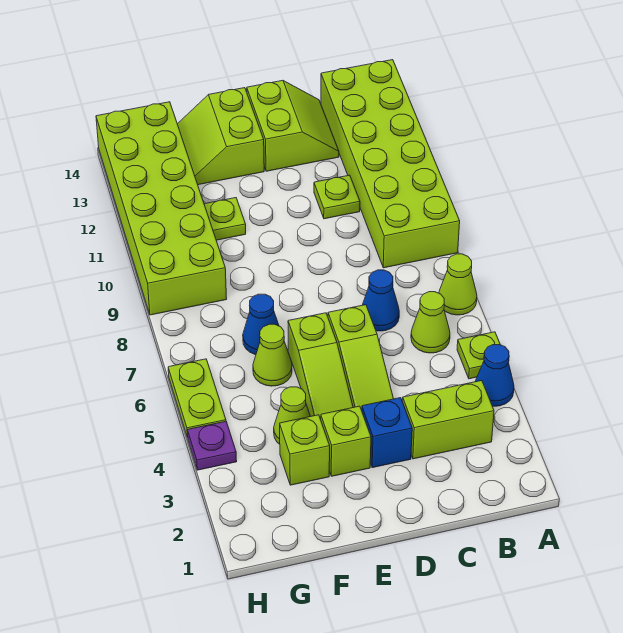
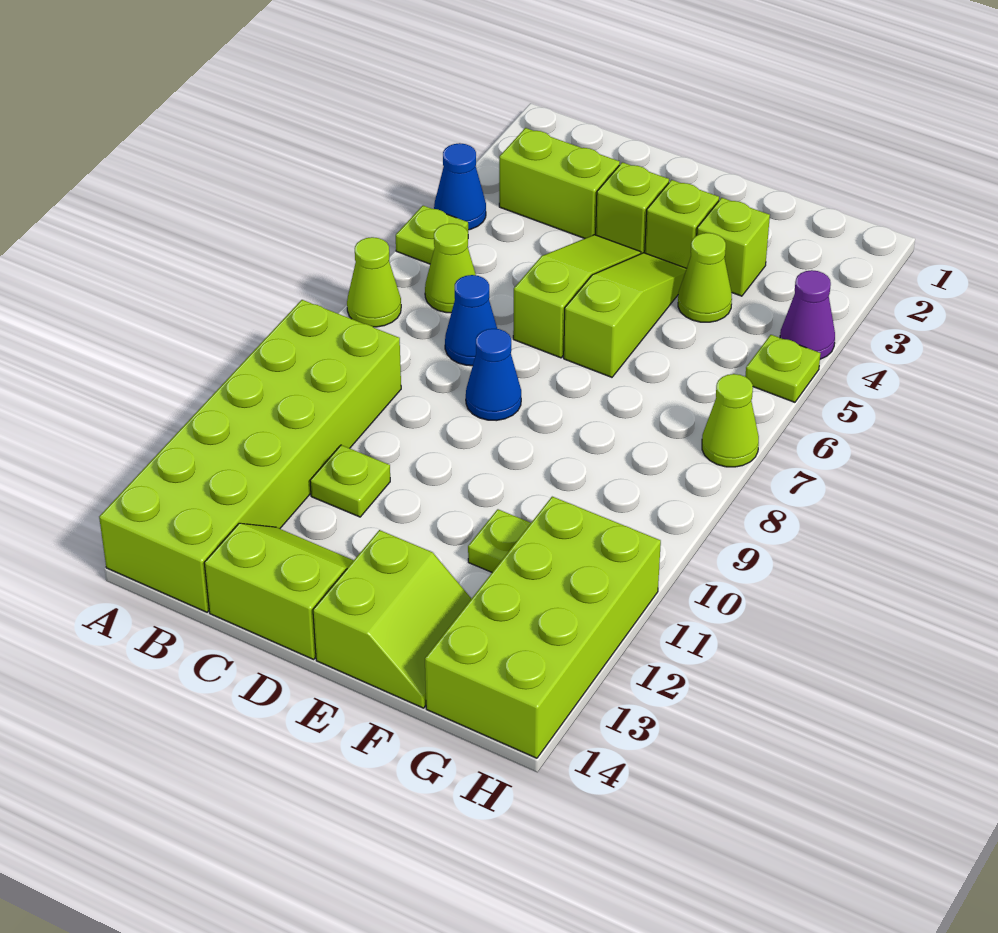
lime slope C13:D14 level 1 top D -> lime slope C13:D14 level 1 top 14
blue brick D3 level 1 -> lime brick D3 level 1
lime cone F6 level 1 -> lime cone H7 level 1
blue cone F7 level 1 -> blue cone D8 level 1
lime brick G9:H14 level 1 -> lime brick G11:H14 level 1
purple plate H4 level 1 -> purple cone H4 level 1
lime plate H5:H6 level 1 -> lime plate H5 level 1

